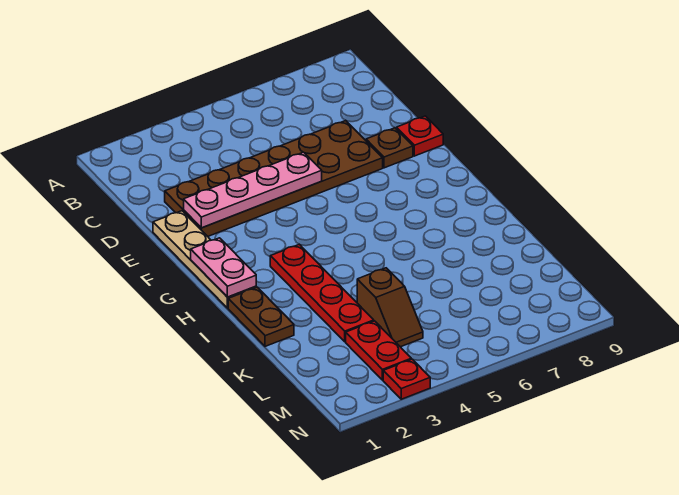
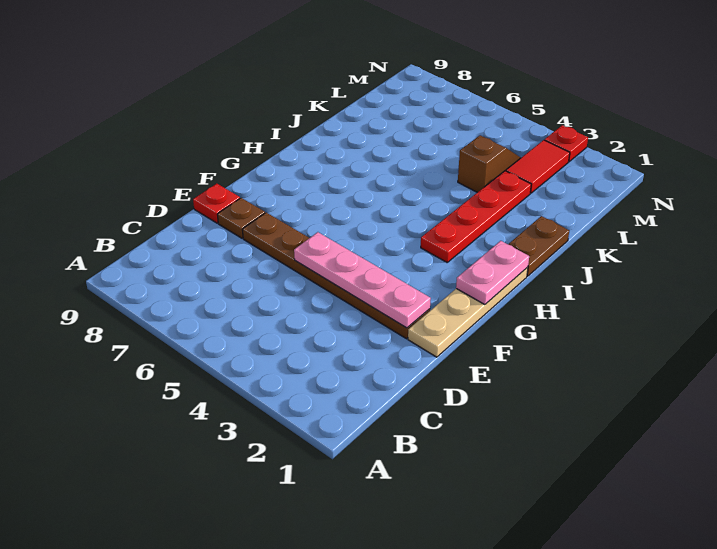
brown plate D2:E7 level 1 -> brown plate E2:E7 level 1
red plate L3:M3 level 1 -> red tile L3:M3 level 1

